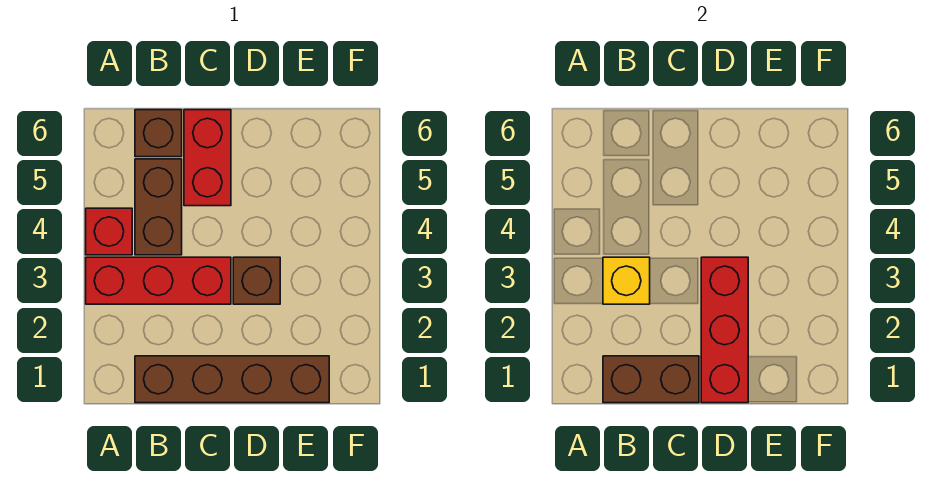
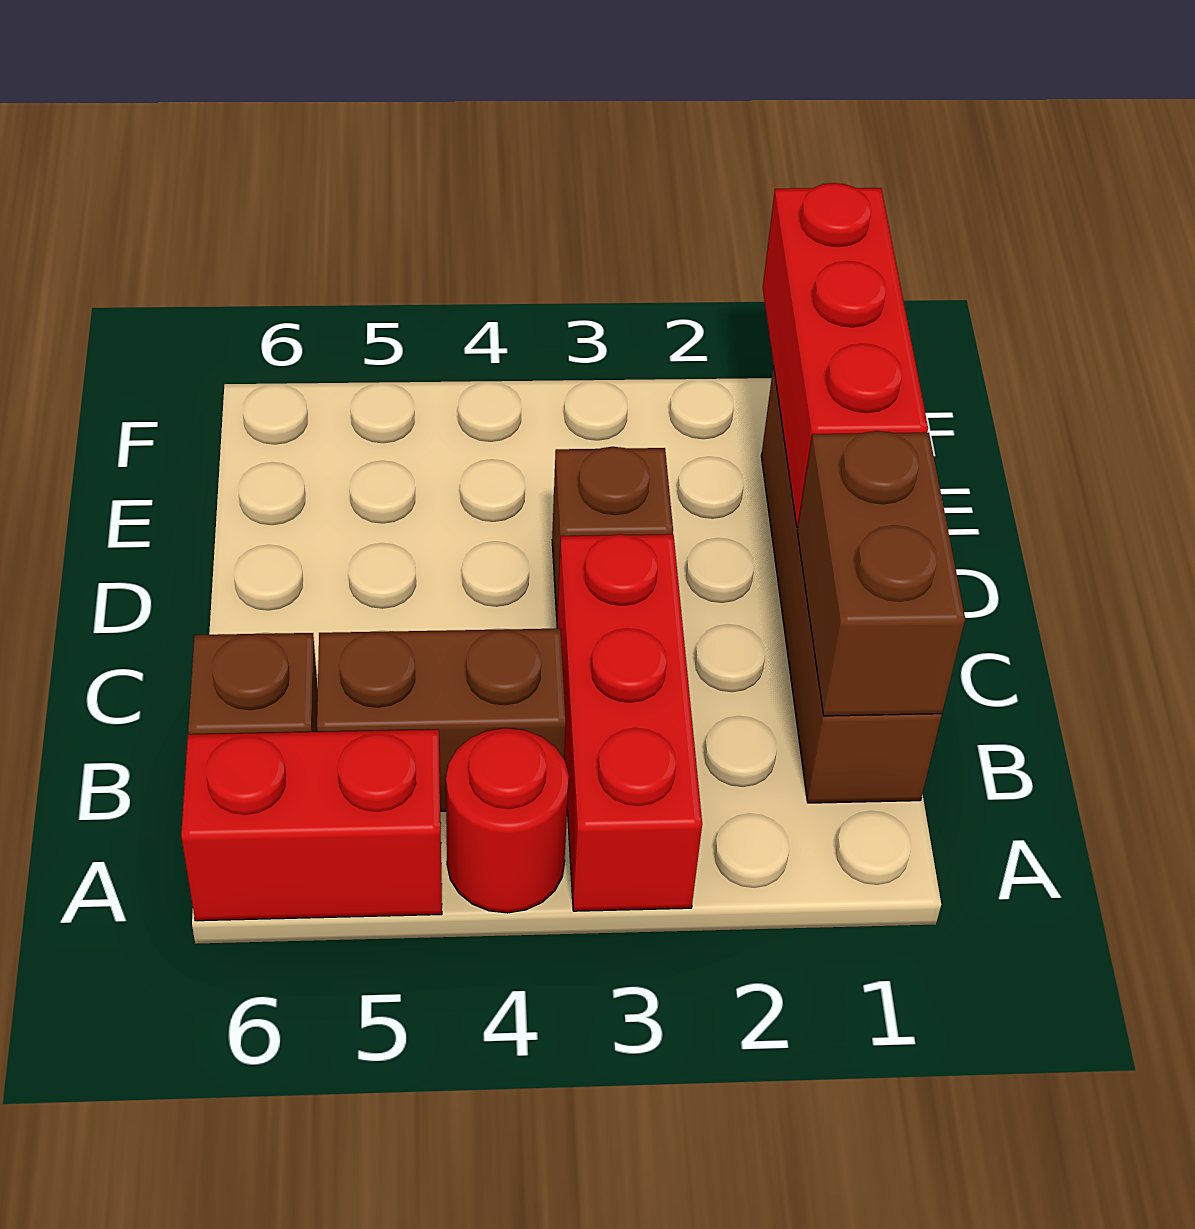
red brick A4 level 1 -> red round brick A4 level 1
yellow brick B3 level 2 -> none
red brick C5:C6 level 1 -> red brick A5:A6 level 1
red brick D1:D3 level 2 -> red brick D1:F1 level 2

